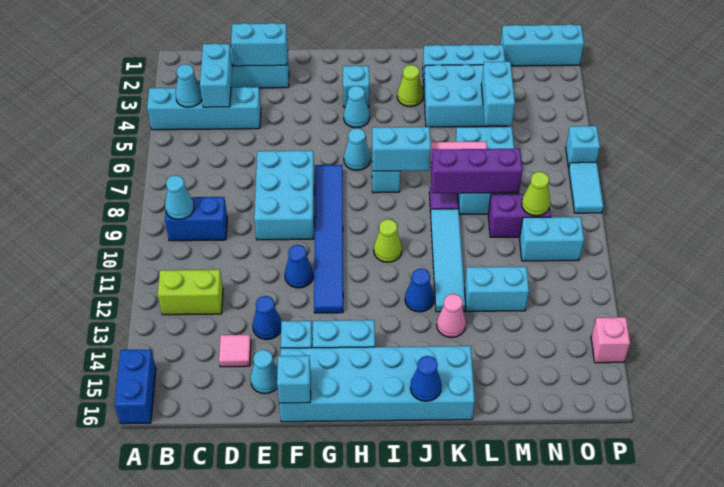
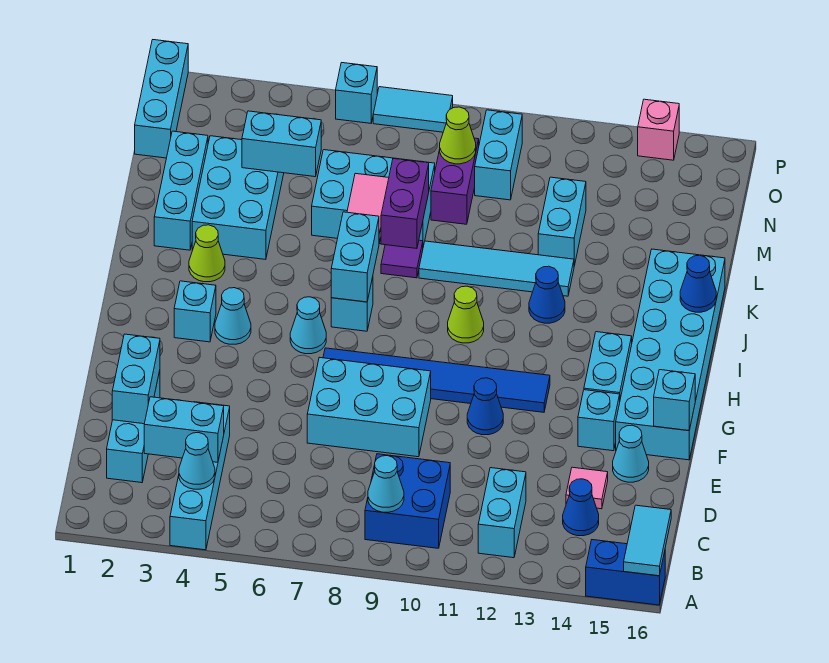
none -> cyan tile A16:B16 level 2
blue brick B9:C9 level 1 -> blue brick B9:C10 level 1
lime brick B12:C12 level 1 -> cyan brick B12:C12 level 1
blue cone E13 level 1 -> blue cone C14 level 1
purple brick K8:M8 level 2 -> purple brick K8:L8 level 2
pink cone K13 level 1 -> none

